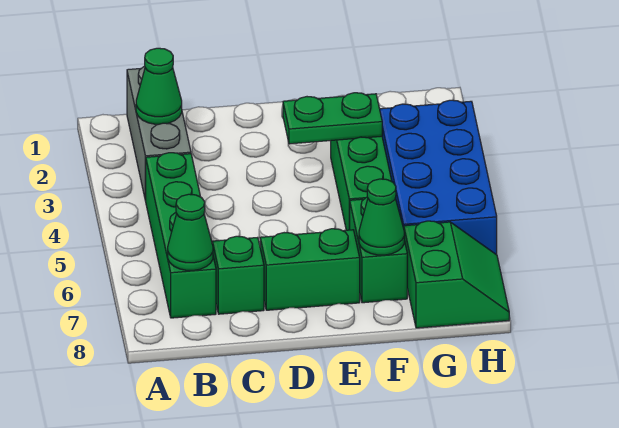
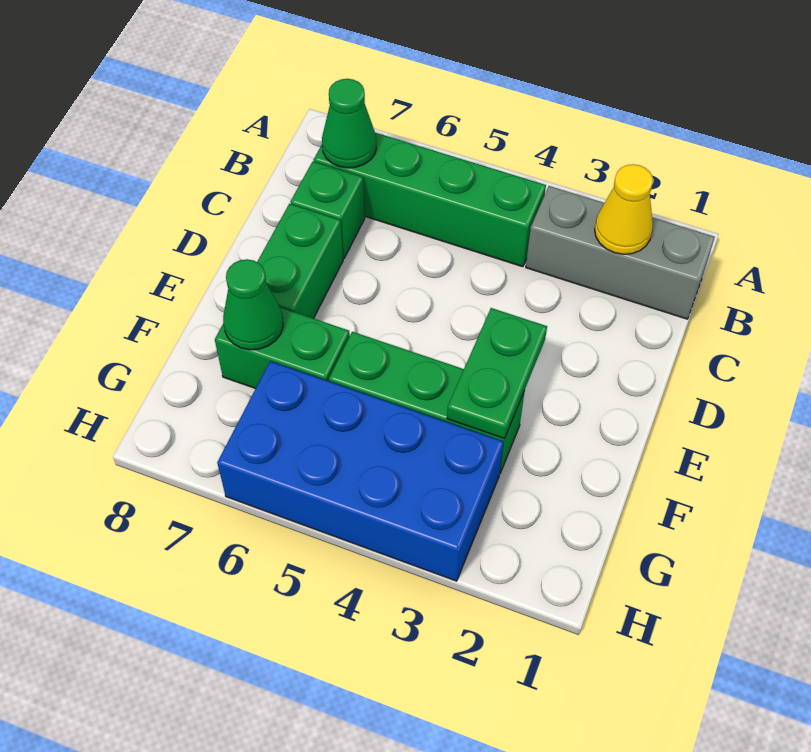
green cone B2 level 2 -> yellow cone B2 level 2
green slope G7:H8 level 1 top G -> none

